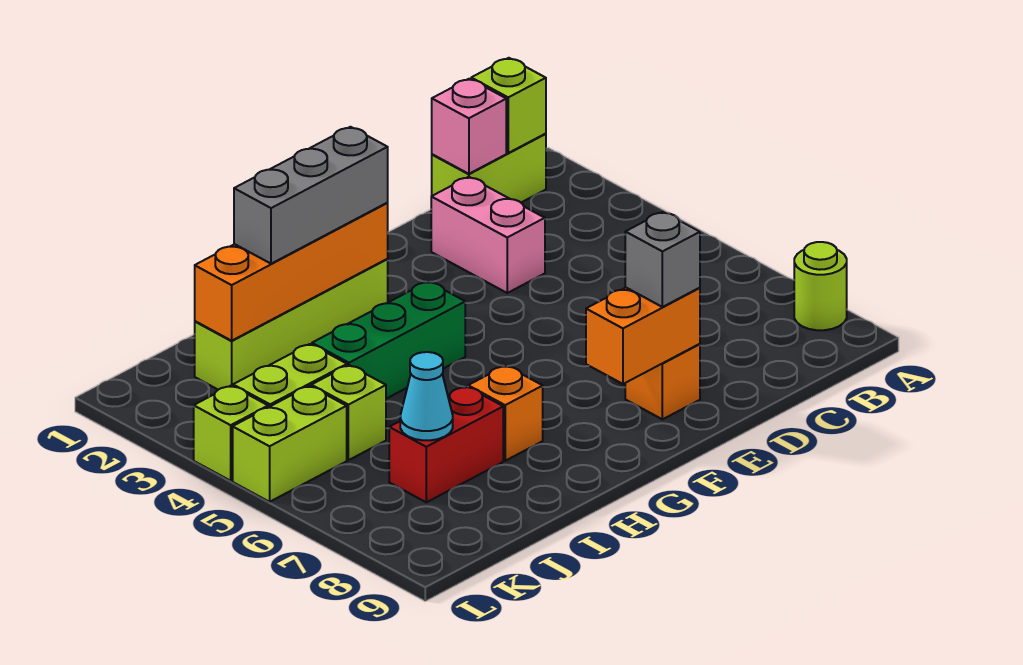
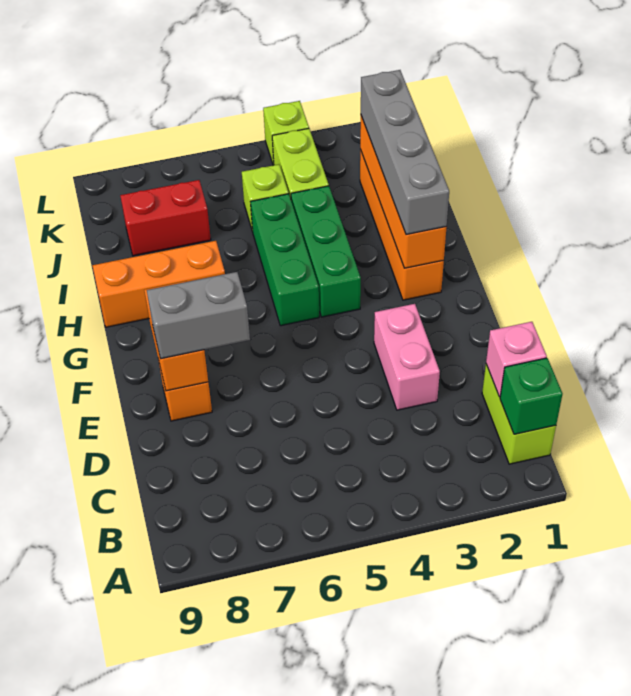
lime round brick A8 level 1 -> none
lime brick B1 level 2 -> green brick B1 level 2
pink brick D2:D3 level 1 -> pink brick D3:E3 level 1
grey brick E8 level 3 -> grey brick E7:E8 level 3
lime brick G2:J2 level 1 -> orange brick G2:J2 level 1
grey brick G2:I2 level 3 -> grey brick G2:J2 level 3
none -> green brick G5:I5 level 1
orange brick H7 level 1 -> orange brick H7:H9 level 1
red brick I7:J7 level 1 -> red brick J7:J8 level 1
cyan cone J7 level 2 -> none
lime brick K5:L5 level 1 -> none

